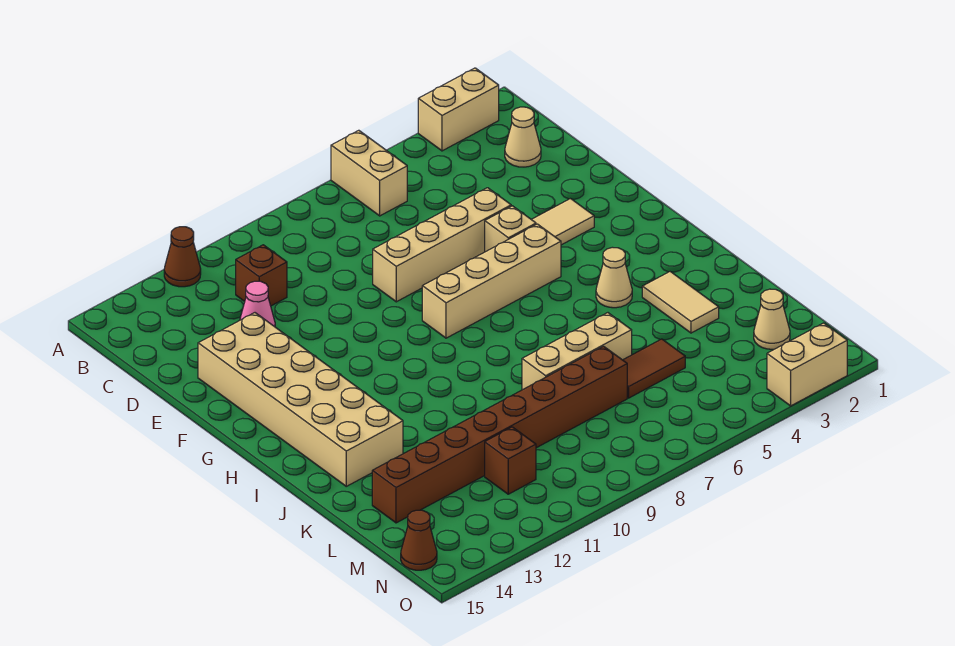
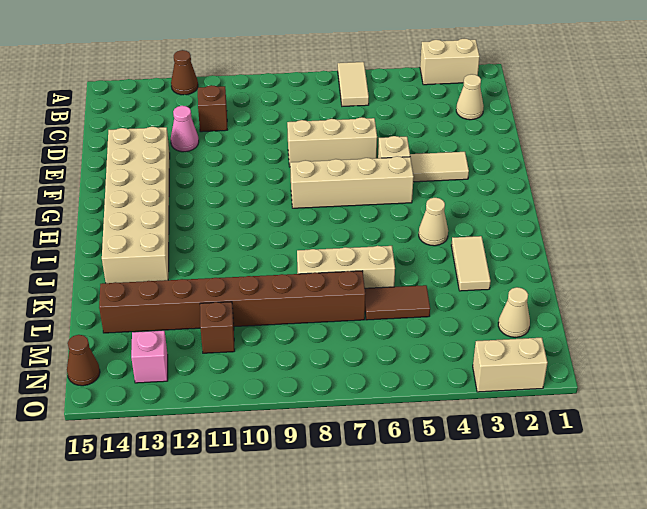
tan brick A6:B6 level 1 -> tan tile A6:B6 level 1
tan brick E5:E8 level 1 -> tan brick E6:E8 level 1
none -> pink brick N13 level 1

